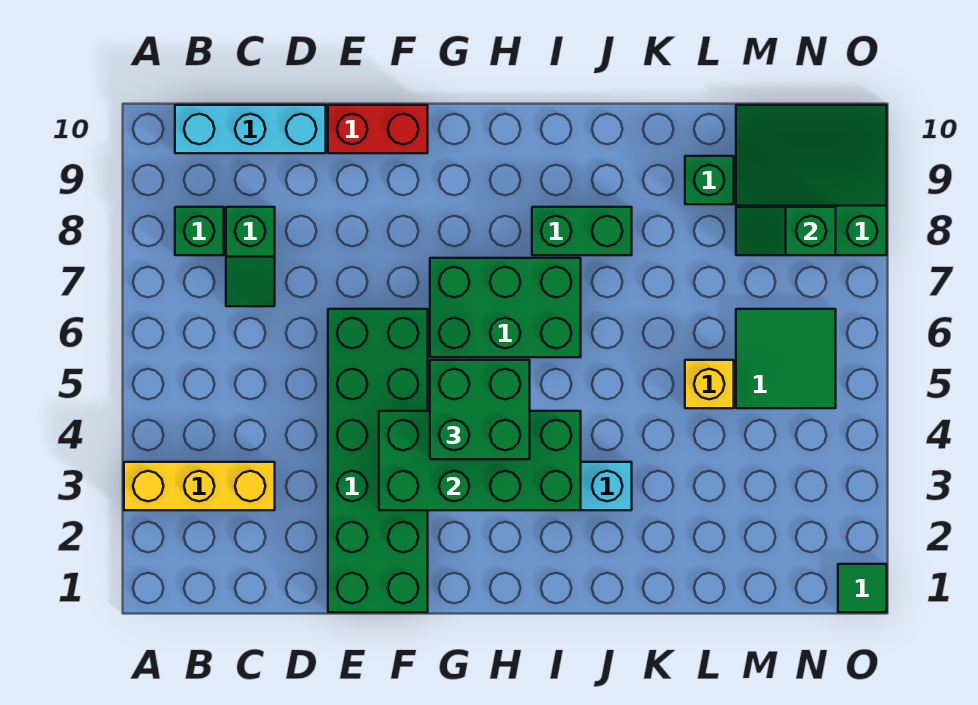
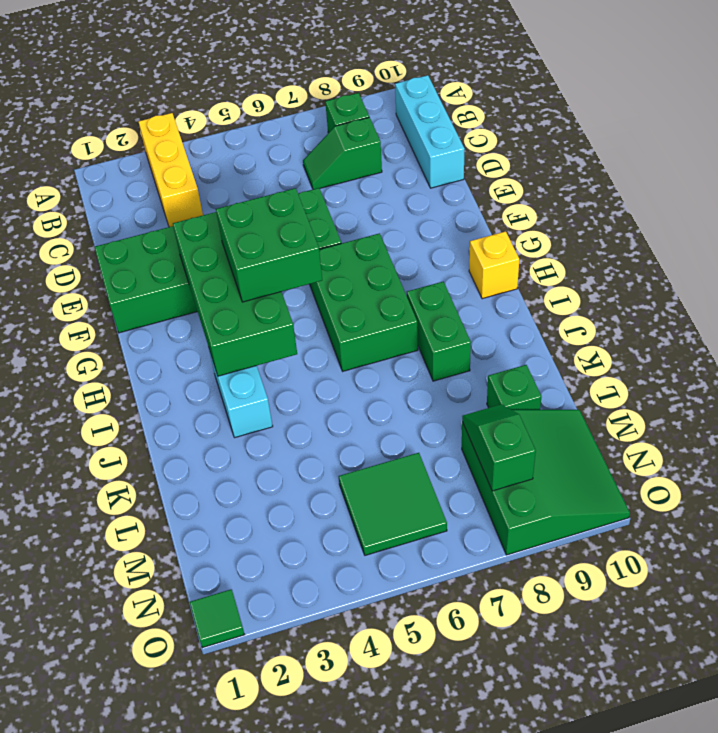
red brick E10:F10 level 1 -> none
yellow brick L5 level 1 -> yellow brick H10 level 1

